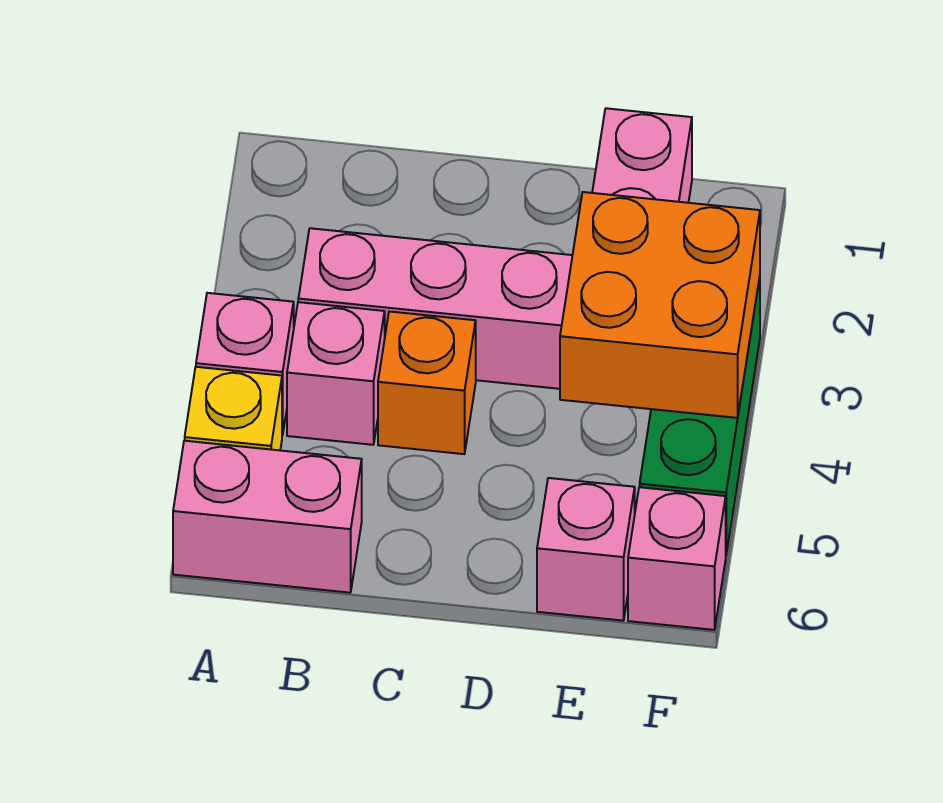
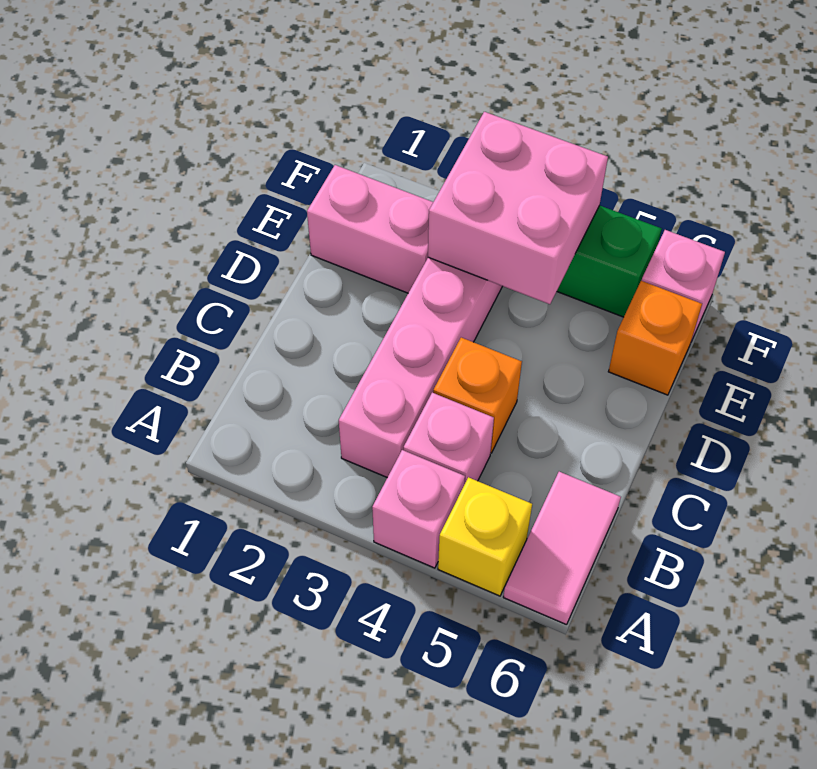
pink brick A6:B6 level 1 -> pink tile A6:B6 level 1
orange brick E3:F4 level 2 -> pink brick E3:F4 level 2
pink brick E6 level 1 -> orange brick E6 level 1

